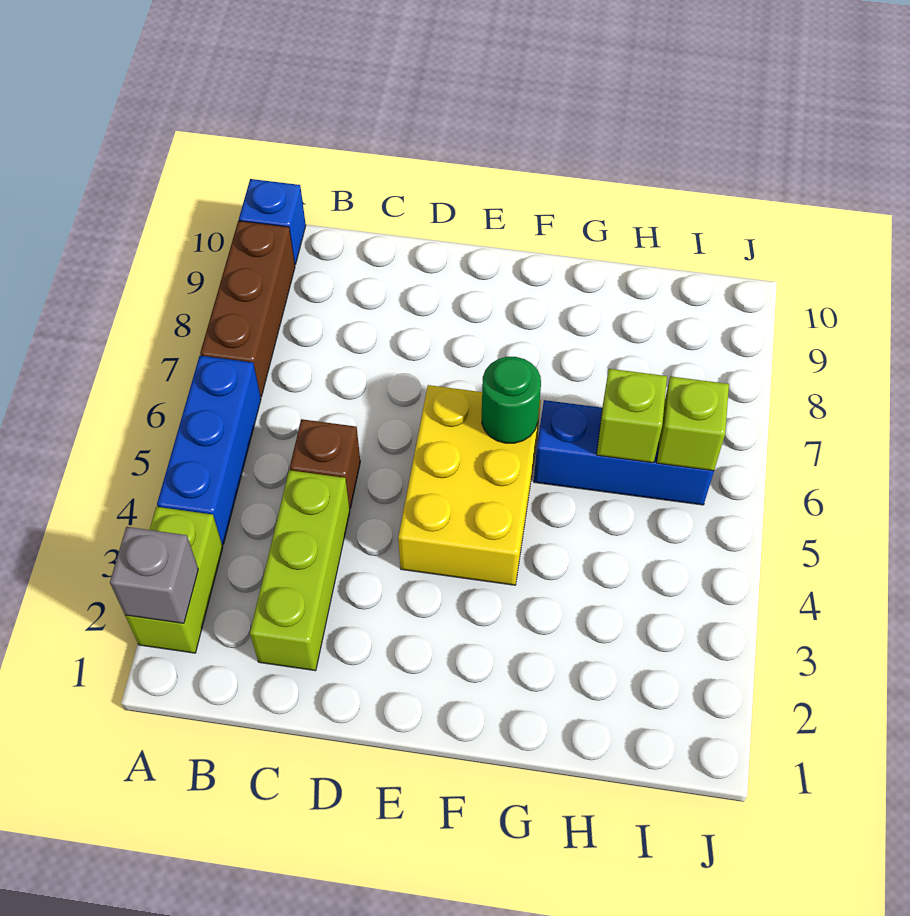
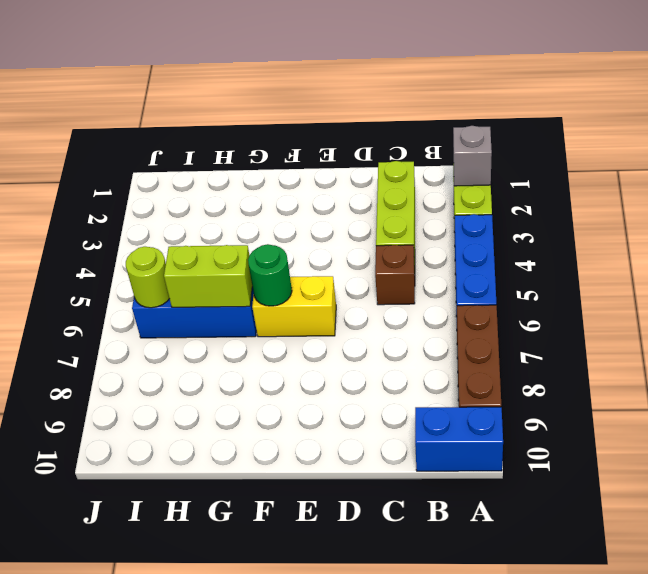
blue brick A10 level 1 -> blue brick A10:B10 level 1
yellow brick E4:F6 level 1 -> yellow brick E6:F6 level 1
lime brick H6 level 2 -> lime brick G6:H6 level 2
lime brick I6 level 2 -> lime round brick I6 level 2

